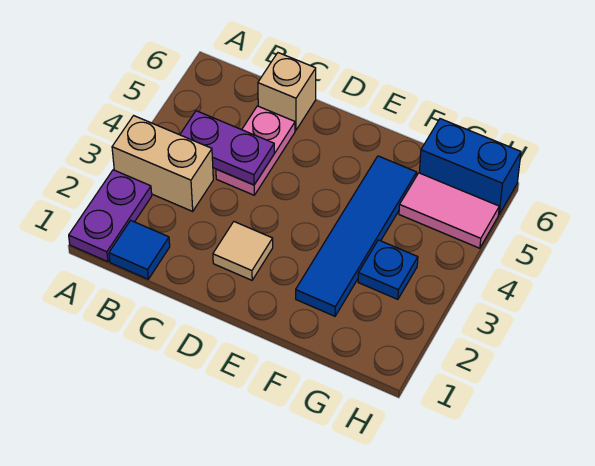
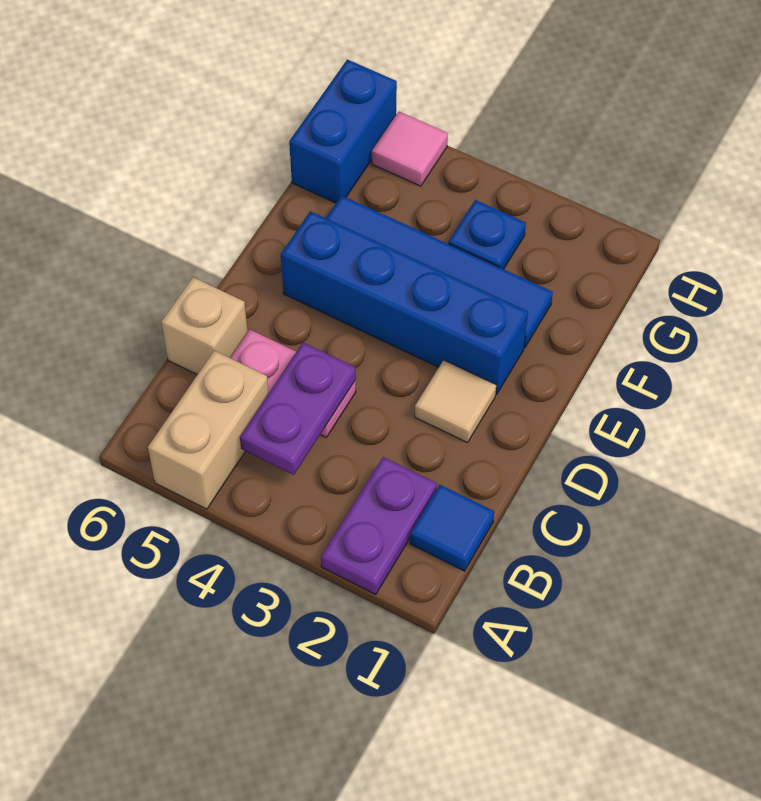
purple plate A1:A2 level 1 -> purple plate A2:B2 level 1
tan brick A3:B3 level 1 -> tan brick A5:B5 level 1
none -> blue brick E2:E5 level 1
pink tile G5:H5 level 1 -> pink tile H5 level 1

